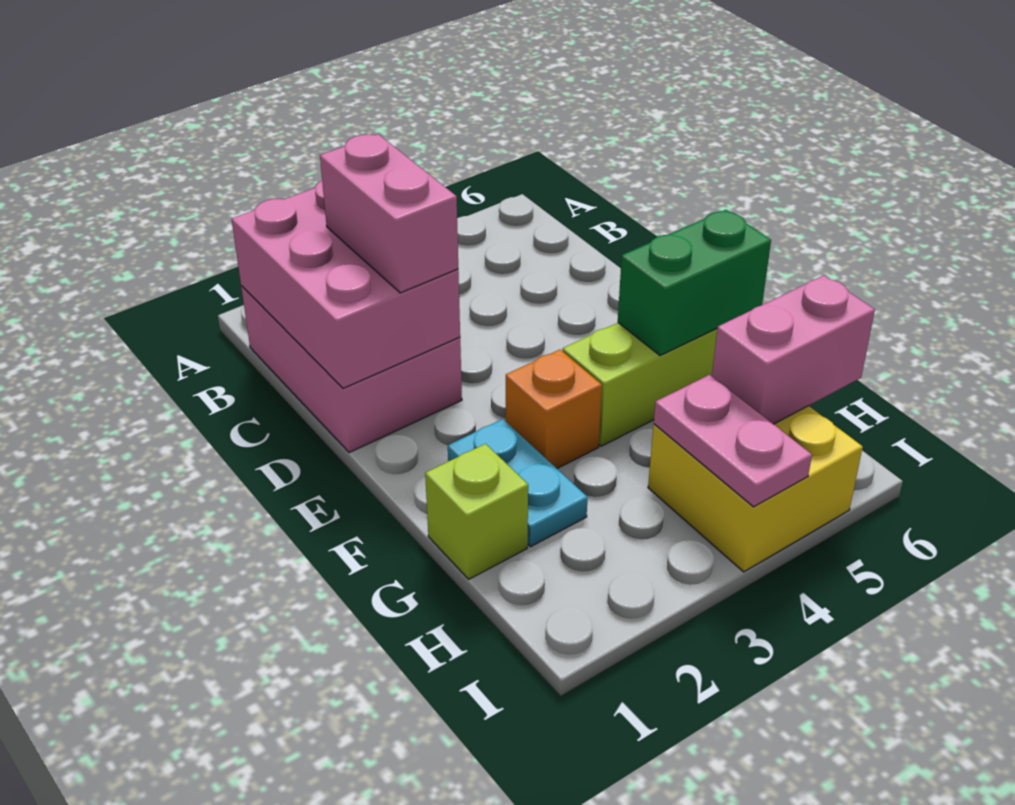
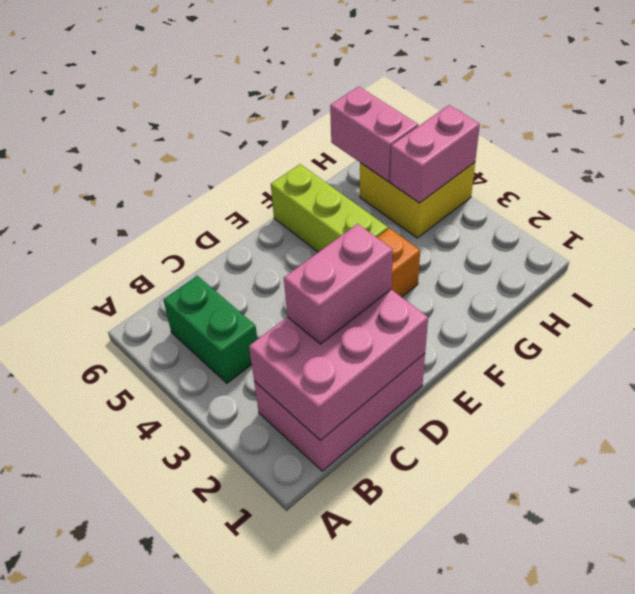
cyan plate F2:G2 level 1 -> none
green brick F5:F6 level 2 -> green brick B4:B5 level 1
lime brick G1 level 1 -> none
pink plate H4:I4 level 2 -> pink brick H4:I4 level 2

